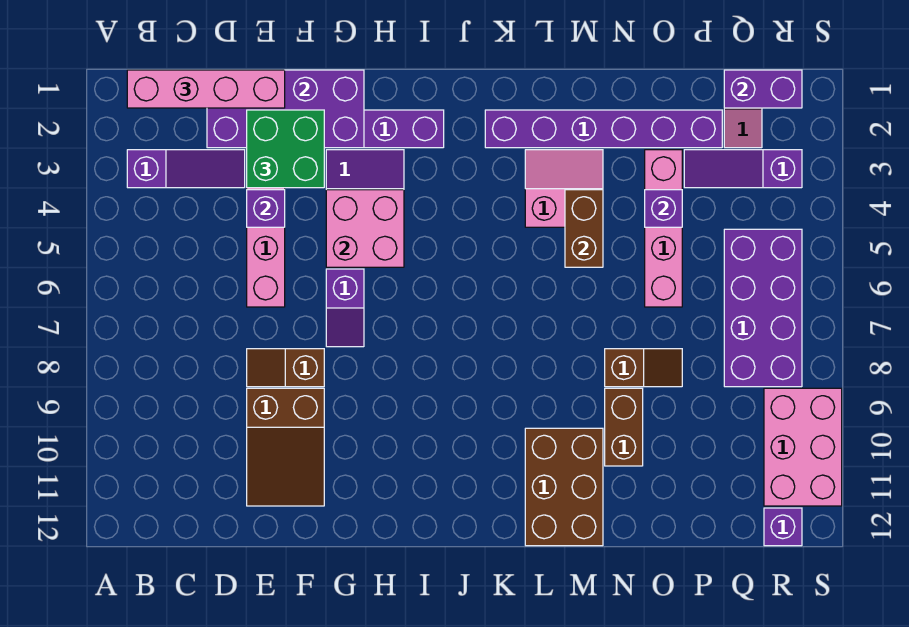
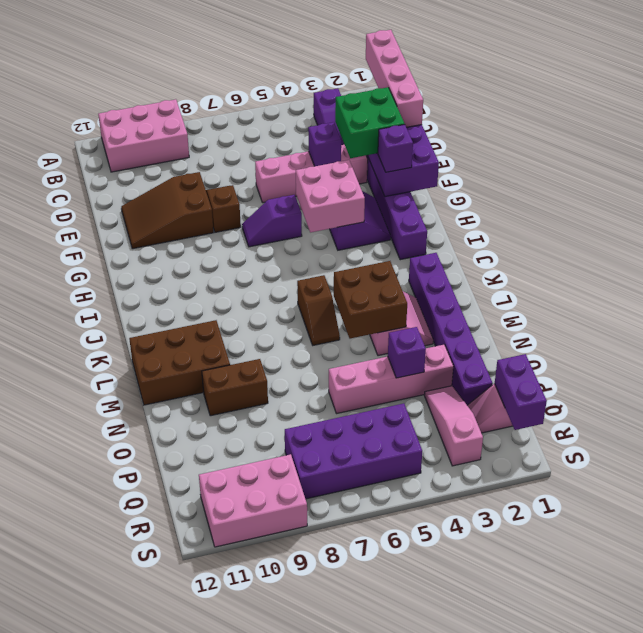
none -> pink brick A9:B11 level 1
brown brick M4:M5 level 2 -> brown brick L4:M5 level 2
brown slope N8:O8 level 1 top N -> brown slope K6:L6 level 1 top K
purple slope P3:R3 level 1 top R -> pink slope P3:R3 level 1 top R
purple brick R12 level 1 -> purple brick G2 level 3

